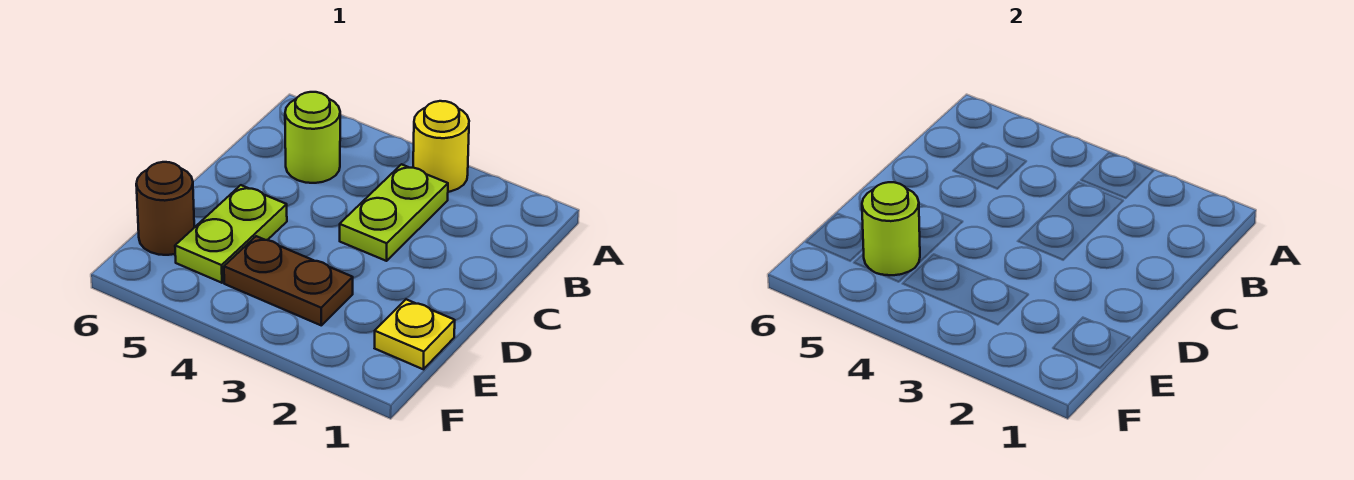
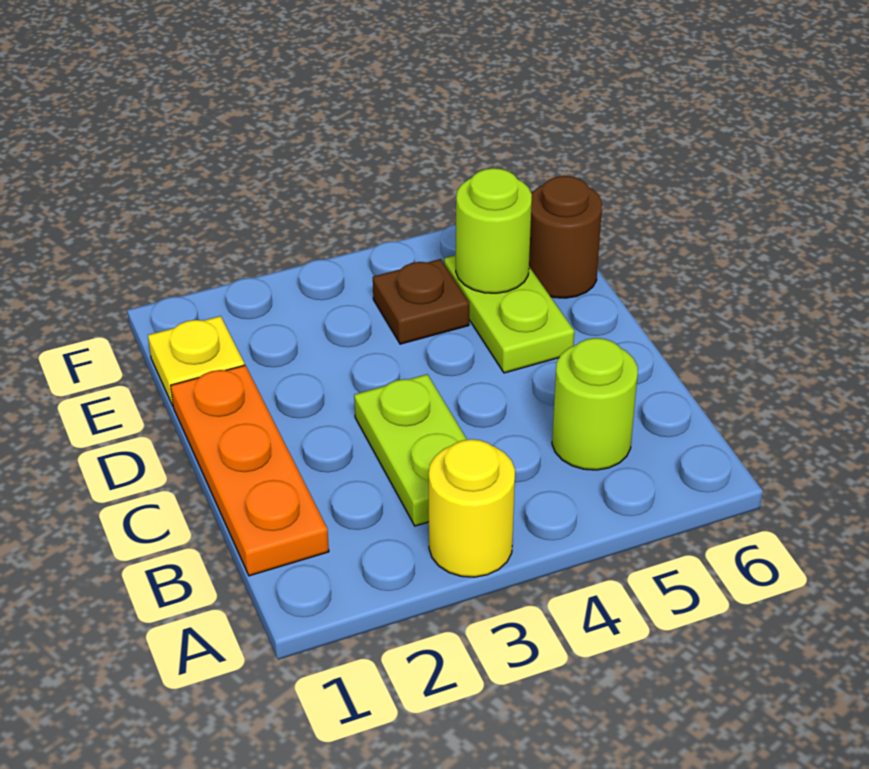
none -> orange plate B1:D1 level 1
brown plate E3:E4 level 1 -> brown plate E4 level 1

